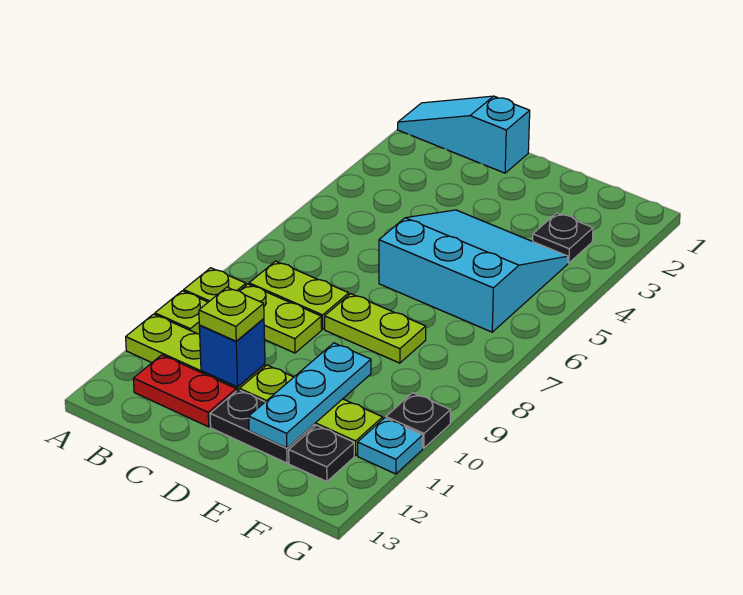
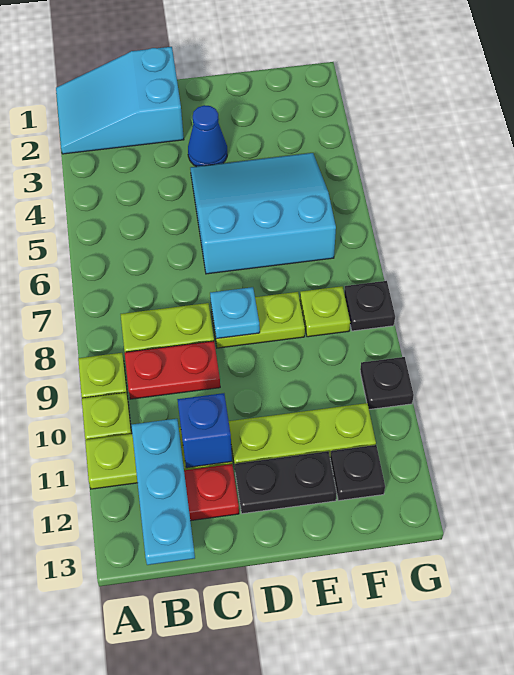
cyan slope A1:C1 level 1 top C -> cyan slope A1:C2 level 1 top C
lime plate B9:C9 level 1 -> red plate B9:C9 level 1
lime plate C11 level 3 -> lime plate F8 level 1
none -> blue cone D3 level 1
cyan plate E10:E12 level 2 -> cyan plate B11:B13 level 2
black plate F3 level 1 -> black plate G8 level 1
cyan plate G11 level 1 -> cyan plate D8 level 2

